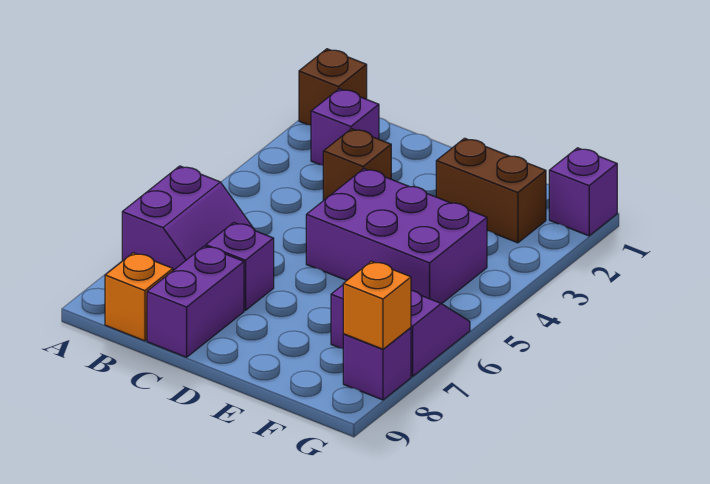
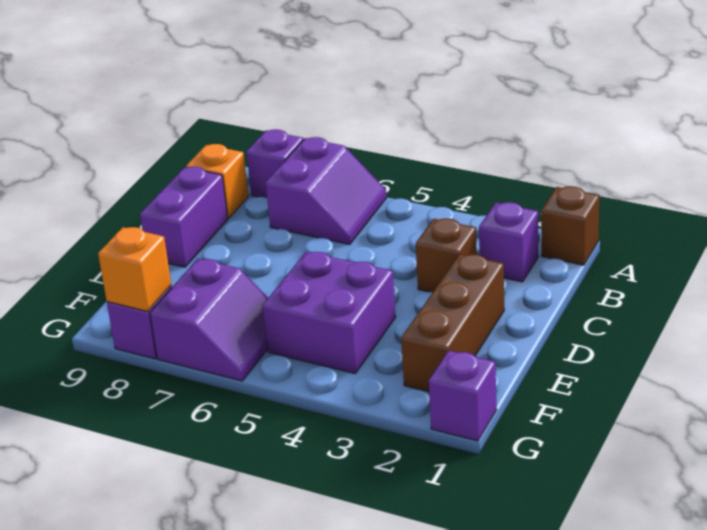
purple slope A6:B7 level 1 top A -> purple slope A6:B7 level 1 top 7
purple brick C7 level 1 -> purple brick A8 level 1
purple brick C8:C9 level 1 -> purple brick C9:D9 level 1
purple brick D4:F5 level 1 -> purple brick E4:F5 level 1
brown brick E2:F2 level 1 -> brown brick D2:F2 level 1

